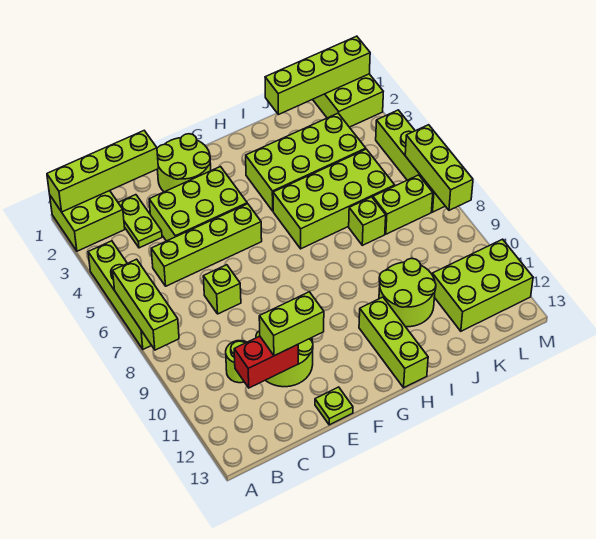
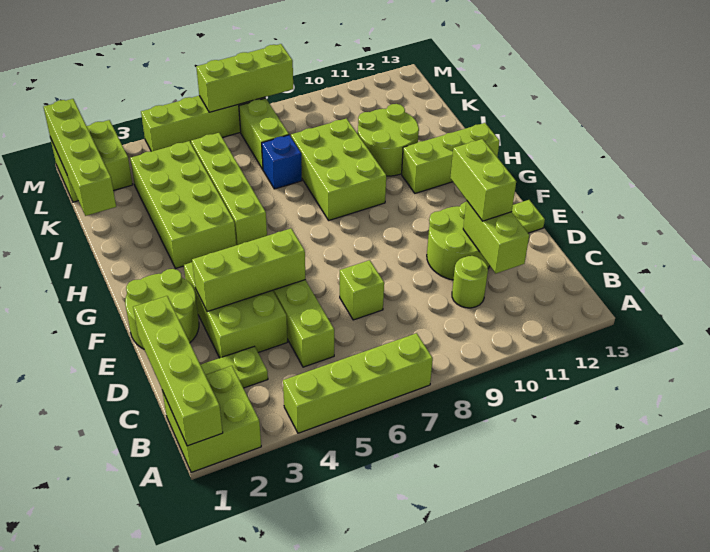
lime brick A6:A8 level 2 -> lime brick E3:E5 level 2
red brick C11:D11 level 2 -> lime brick C11:D11 level 2
lime brick H5:K6 level 1 -> lime brick H5:K5 level 1
lime brick J7 level 1 -> blue brick J7 level 1
lime brick K11:M12 level 1 -> lime brick H8:J9 level 1

